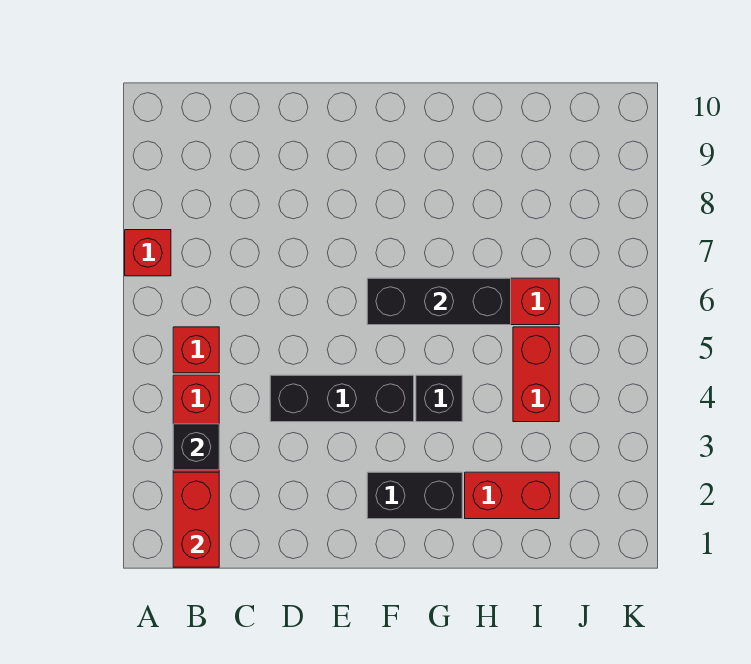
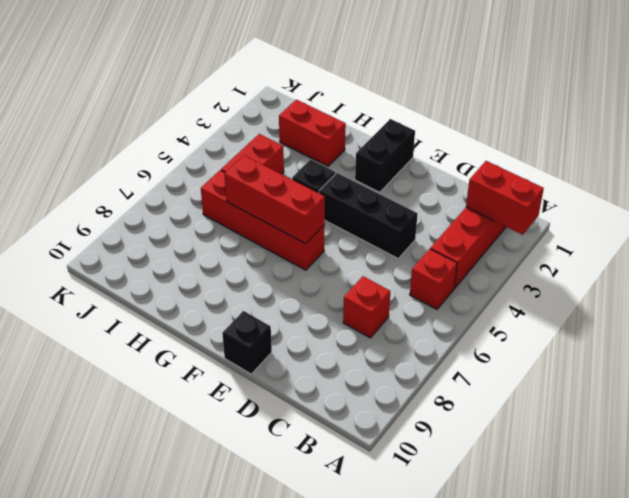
red brick A7 level 1 -> red brick C7 level 1
red brick B1:B2 level 2 -> red brick A2:B2 level 2
black brick B3 level 2 -> black brick E10 level 1
black brick F2:G2 level 1 -> black brick F1:F2 level 1
black brick F6:H6 level 2 -> red brick F6:H6 level 2

